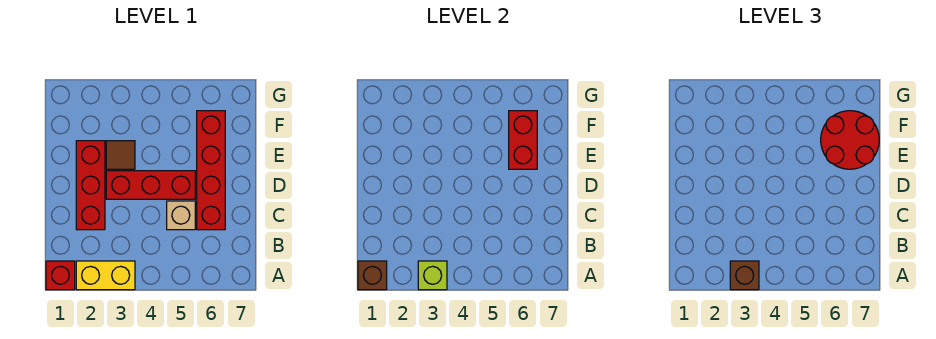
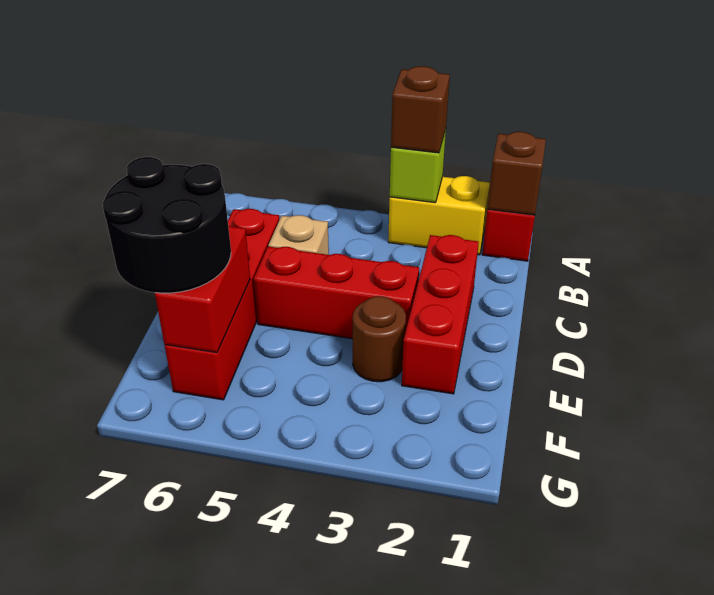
brown tile E3 level 1 -> brown round brick E3 level 1
red round brick E6:F7 level 3 -> black round brick E6:F7 level 3

